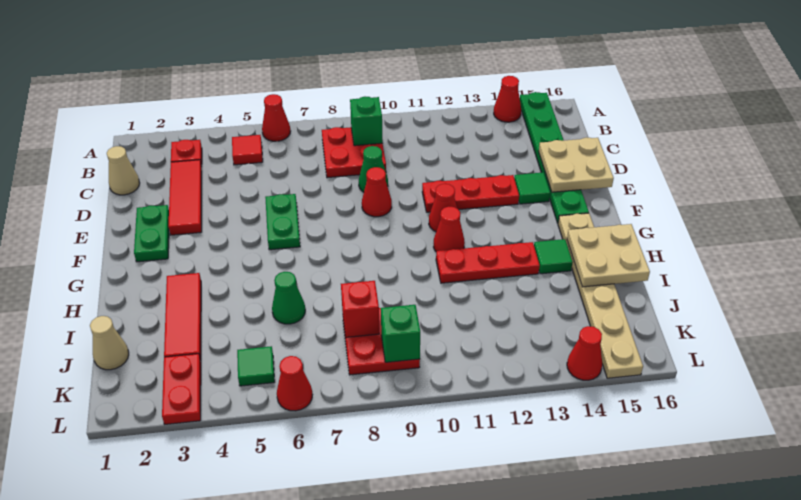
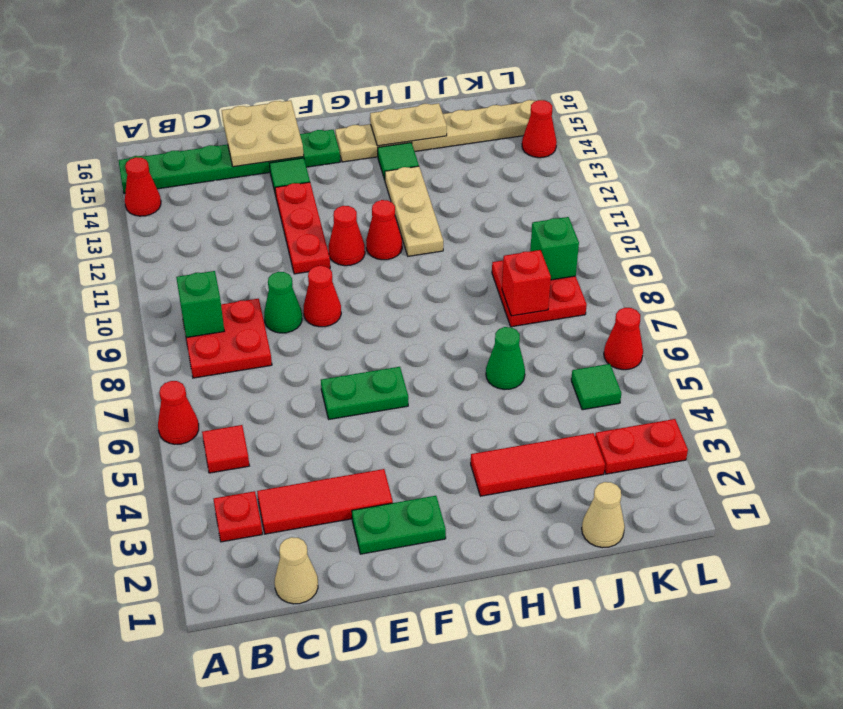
red plate H11:H13 level 1 -> tan plate H11:H13 level 1
tan plate H15:I16 level 2 -> tan plate H15:I15 level 2

